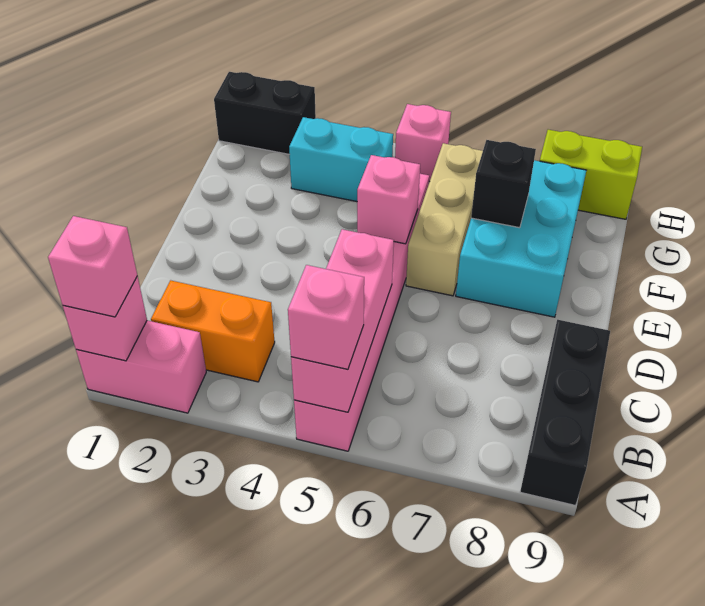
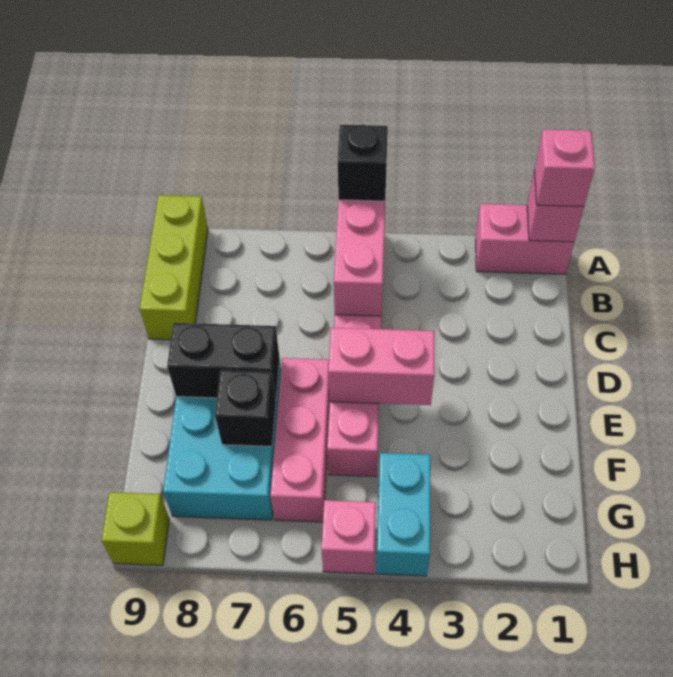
pink brick A5 level 3 -> black brick A5 level 3
black brick A9:C9 level 1 -> lime brick A9:C9 level 1
orange brick B2:B3 level 1 -> none
pink brick E5 level 2 -> pink brick E4:E5 level 2
tan brick E6:G6 level 1 -> pink brick E6:G6 level 1
cyan brick G3:G4 level 1 -> cyan brick G4:H4 level 1
black brick H1:H2 level 1 -> black brick E7:E8 level 2
lime brick H8:H9 level 1 -> lime brick H9 level 1

